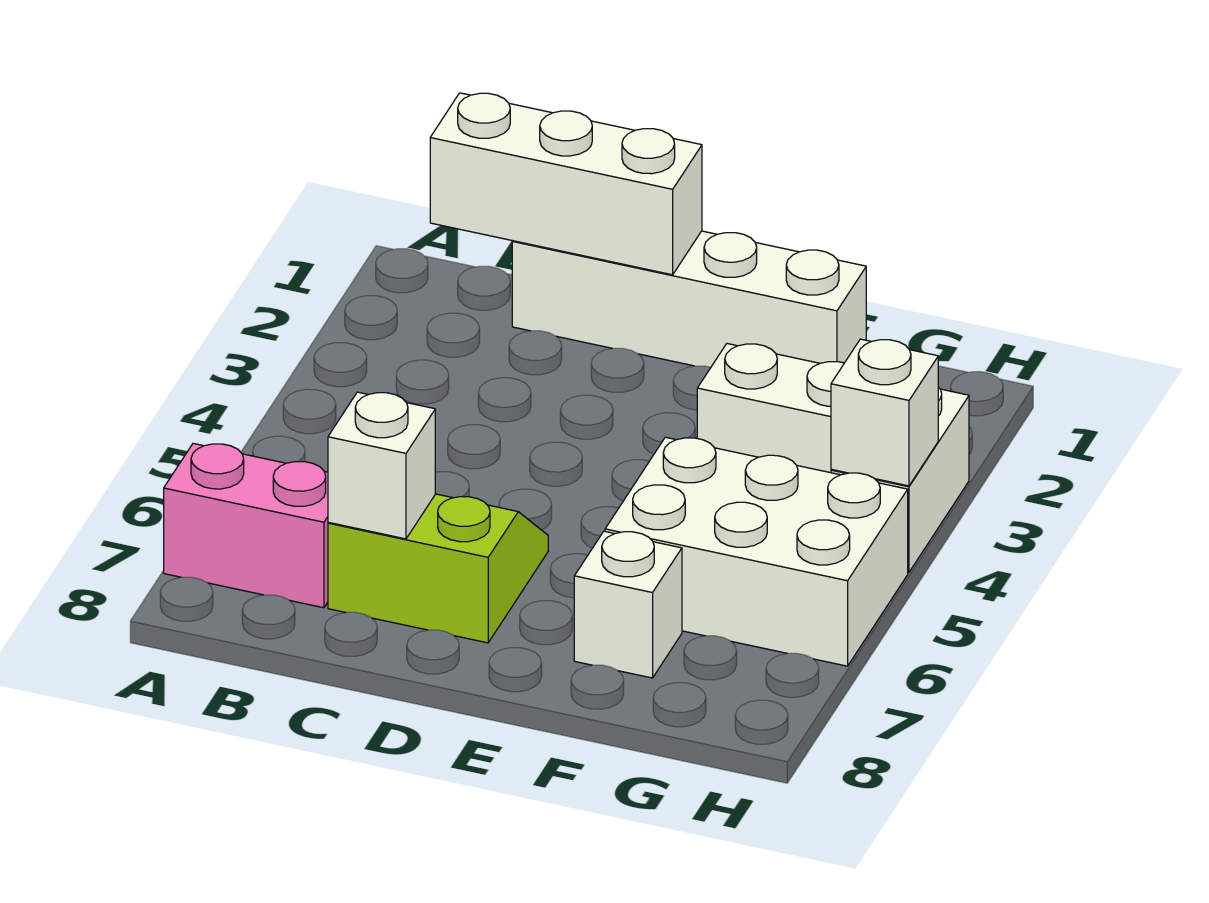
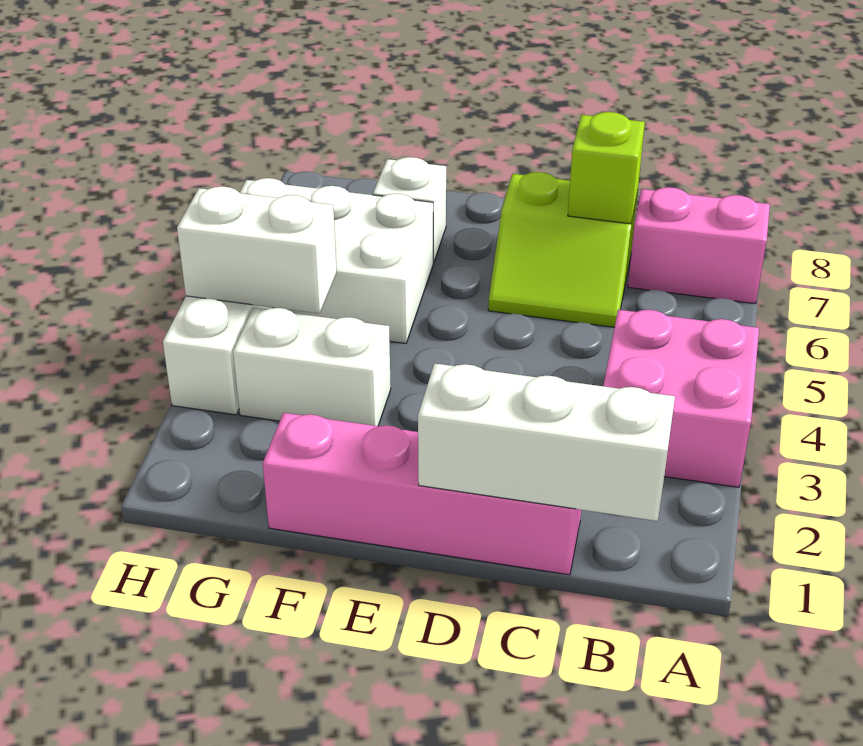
none -> pink brick A3:B4 level 1
white brick C1:F1 level 1 -> pink brick C1:F1 level 1
white brick C7 level 2 -> lime brick C7 level 2
white brick H4 level 2 -> white brick G4:H4 level 2

